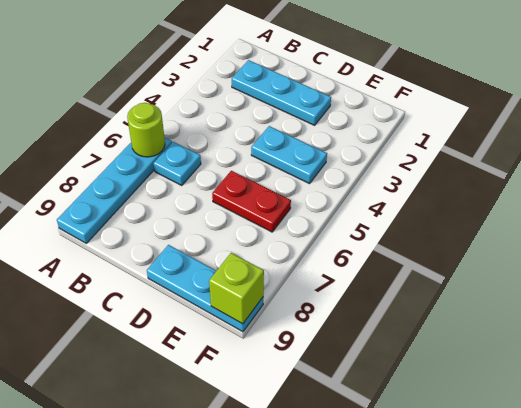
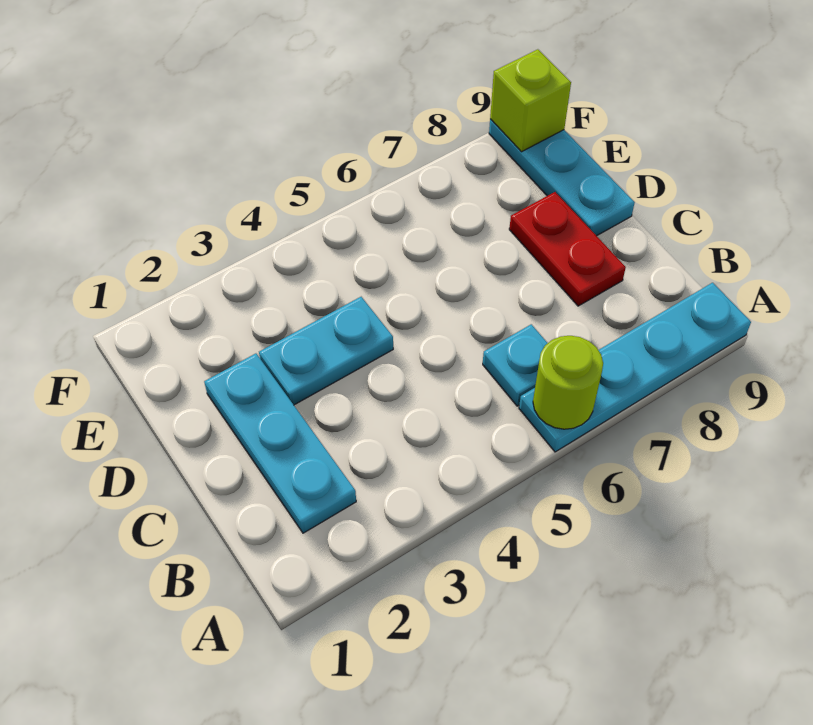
cyan plate D4:E4 level 1 -> cyan plate D3:D4 level 1
red plate D6:E6 level 1 -> red plate C8:D8 level 1

